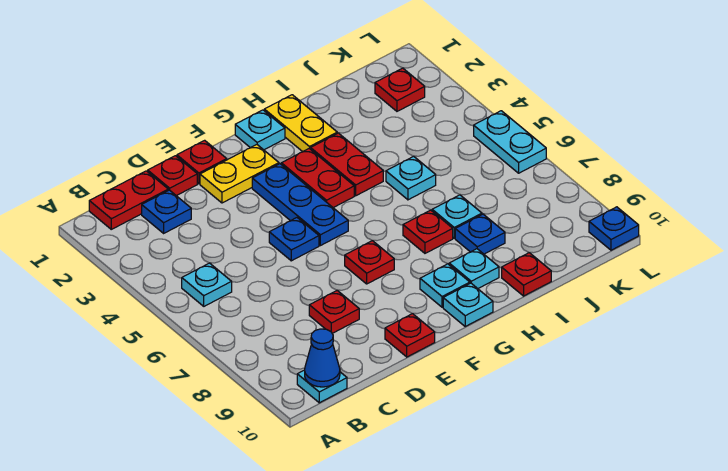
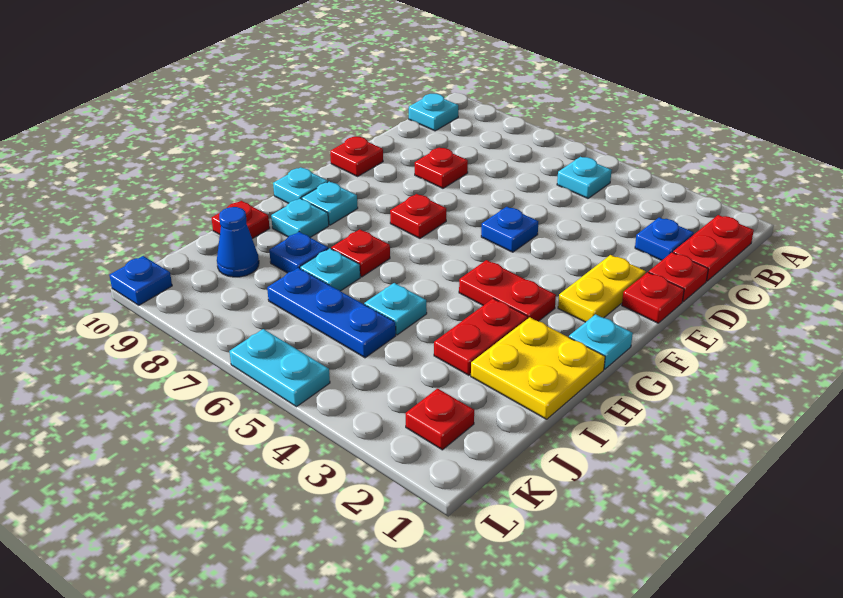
blue cone B10 level 2 -> blue cone J9 level 1
blue plate F3:F5 level 1 -> blue plate J5:J7 level 1
yellow plate H1:H2 level 1 -> yellow plate H1:I2 level 1
red plate H3:H4 level 1 -> red plate H3:I3 level 1

